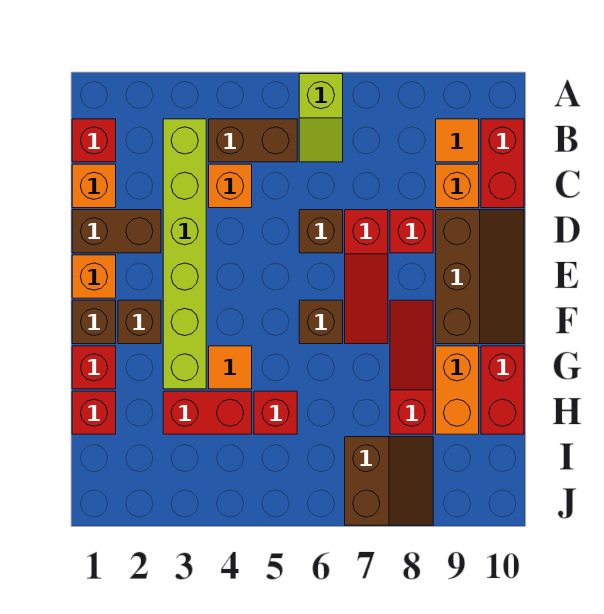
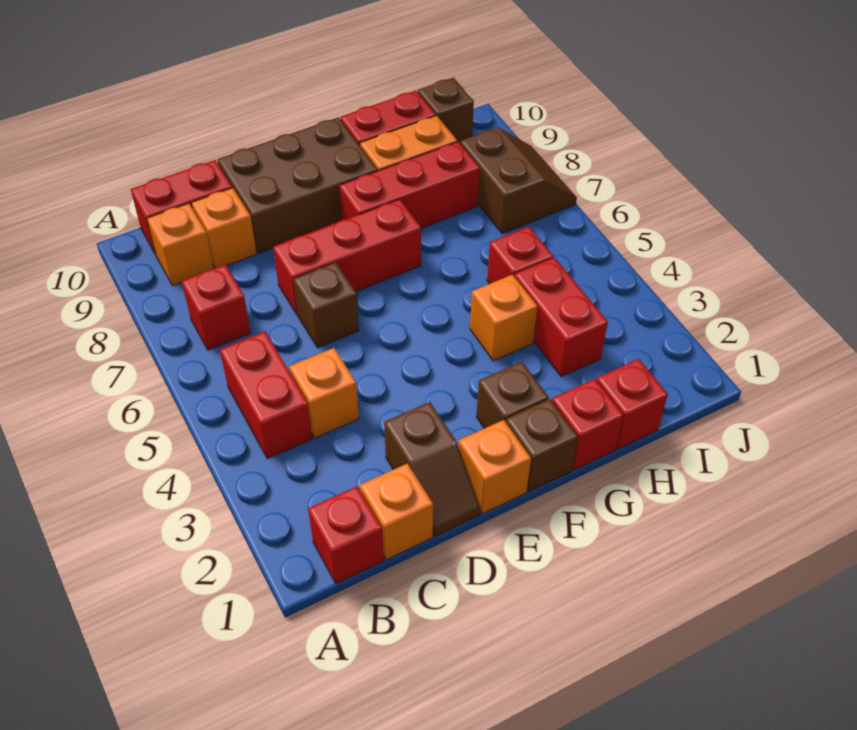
lime slope A6:B6 level 1 top A -> none
lime brick B3:G3 level 1 -> none
brown brick B4:B5 level 1 -> red brick B4:B5 level 1
orange tile B9 level 1 -> orange brick B9 level 1
brown brick D1:D2 level 1 -> brown slope D1:D2 level 1 top 2
red slope D7:F7 level 1 top D -> red brick D7:F7 level 1
red brick D8 level 1 -> red brick B7 level 1
brown slope D9:F10 level 1 top 9 -> brown brick D9:F10 level 1
brown brick F6 level 1 -> brown brick I10 level 1
red slope F8:H8 level 1 top H -> red brick F8:H8 level 1
orange tile G4 level 1 -> orange brick G4 level 1
brown slope I7:J8 level 1 top 7 -> brown slope I7:J8 level 1 top I

